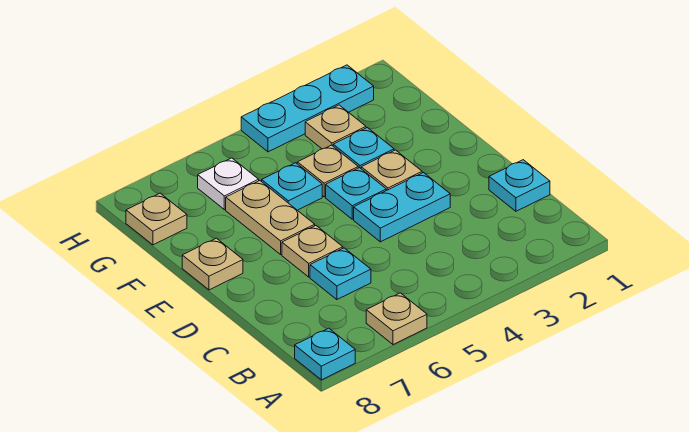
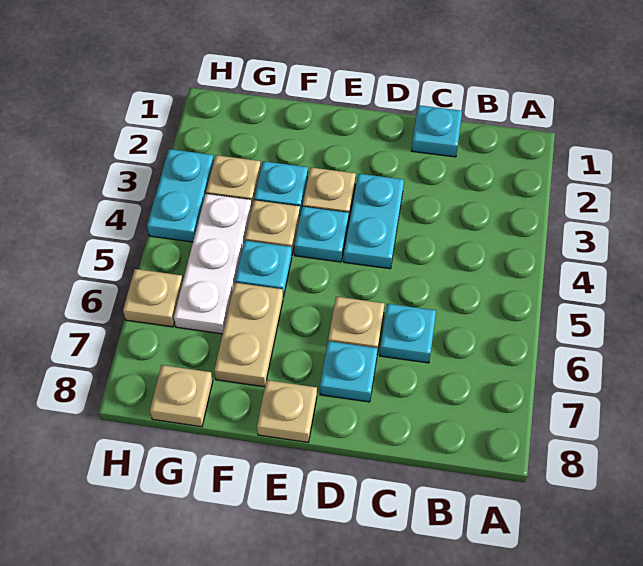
tan plate A6 level 1 -> tan plate H6 level 1
cyan plate A8 level 1 -> cyan plate D7 level 1
tan plate E6:F6 level 1 -> tan plate F6:F7 level 1
white plate G6 level 1 -> white plate G4:G6 level 1
cyan plate H2:H4 level 1 -> cyan plate H3:H4 level 1

